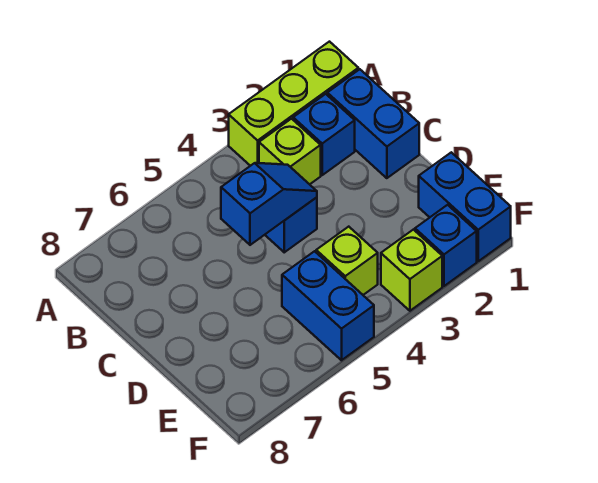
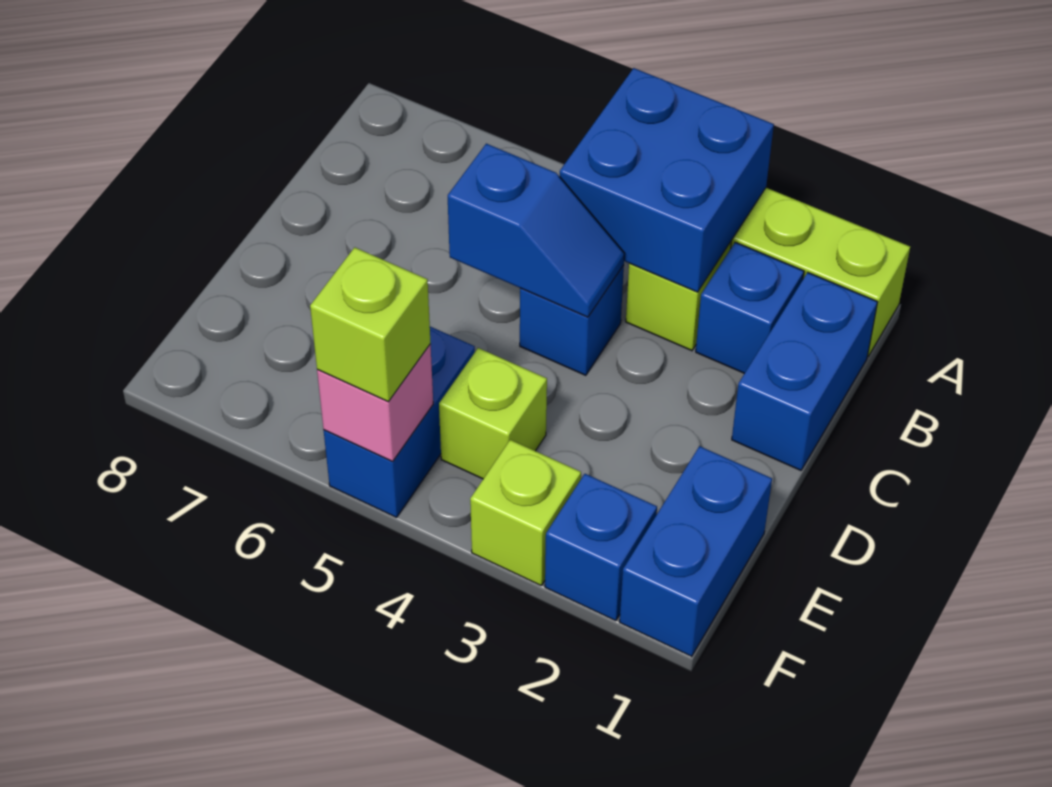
none -> blue brick A3:B4 level 2
none -> pink brick F5 level 2
none -> lime brick F5 level 3

